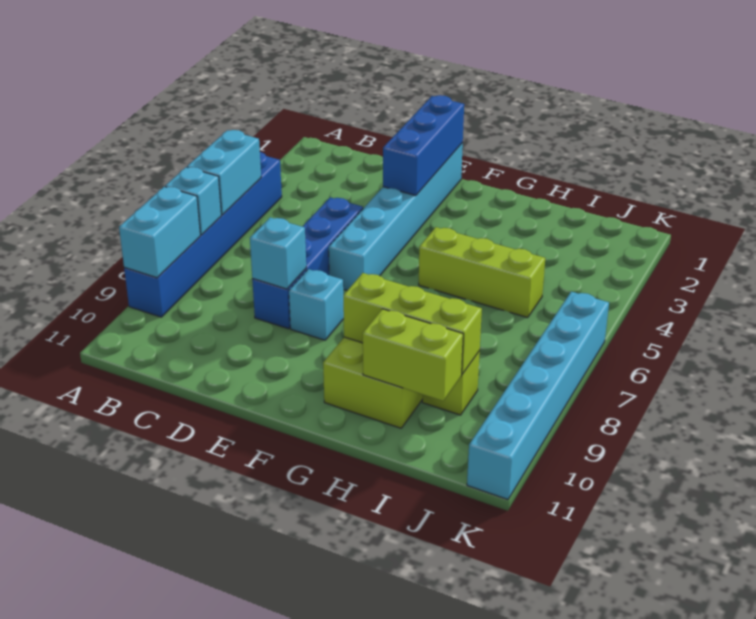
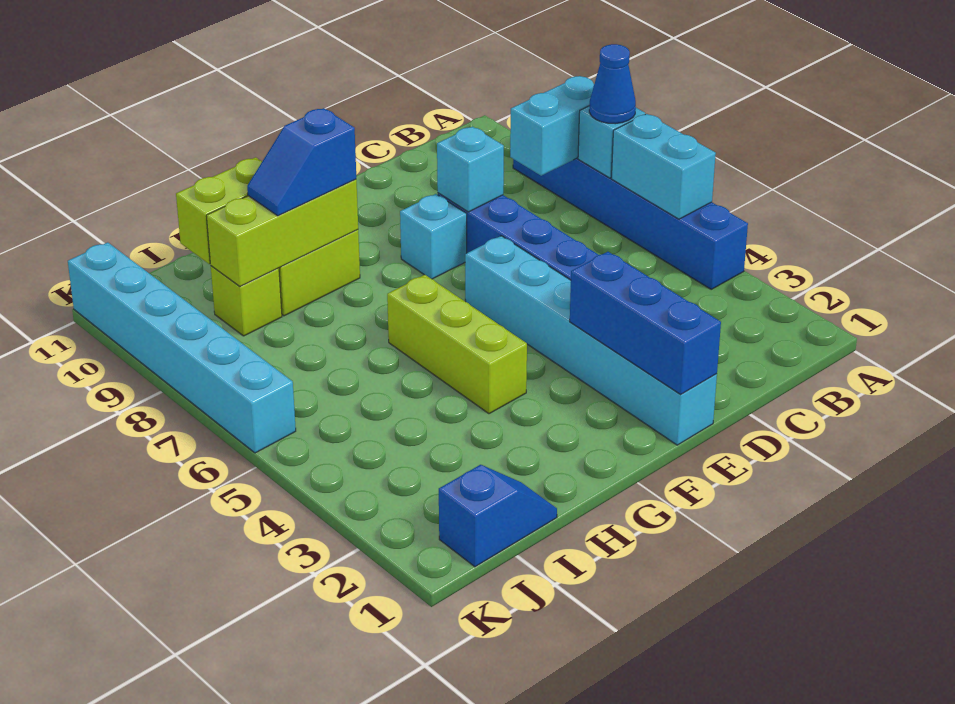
none -> blue cone A7 level 3
cyan brick A8:A9 level 2 -> cyan brick A8:B8 level 2
lime brick G5:I5 level 1 -> lime brick G4:G6 level 1
none -> blue slope G9:H9 level 3 top G
none -> blue slope I1:J1 level 1 top J

